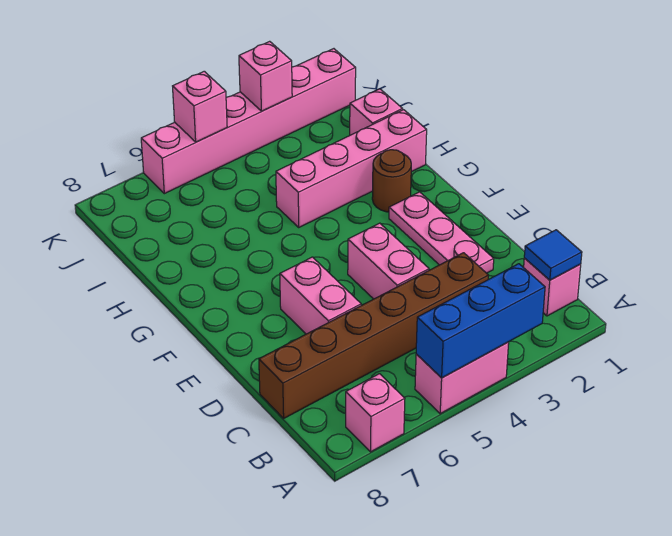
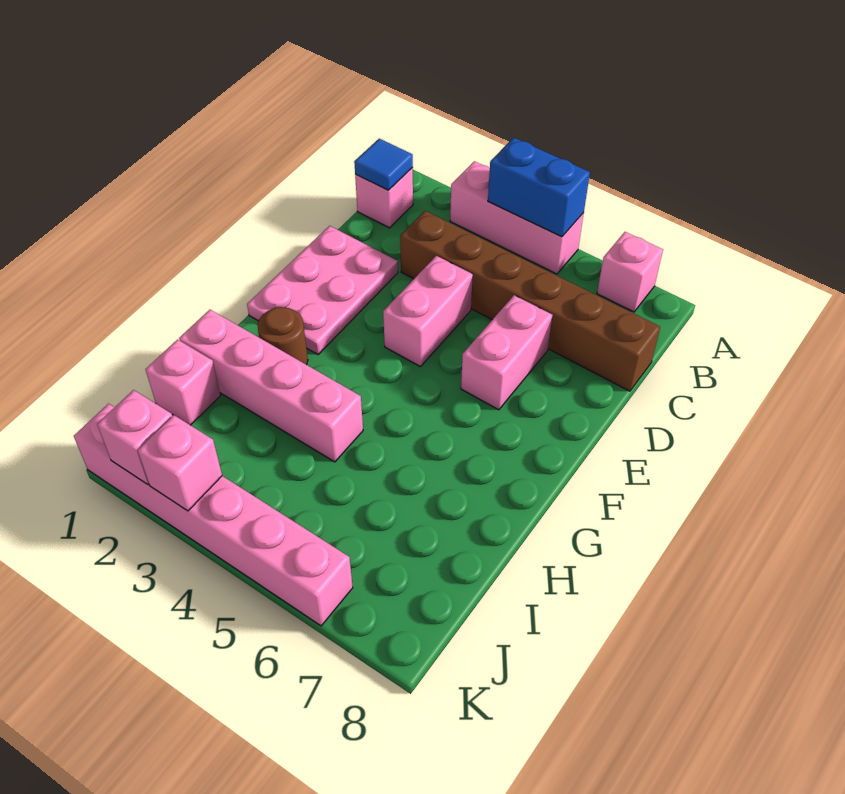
blue brick A3:A5 level 2 -> blue brick A4:A5 level 2
pink brick A4:A5 level 1 -> pink brick A3:A5 level 1
pink plate D2:F2 level 1 -> pink plate D1:F2 level 1
pink brick K5 level 2 -> pink brick K2 level 2

